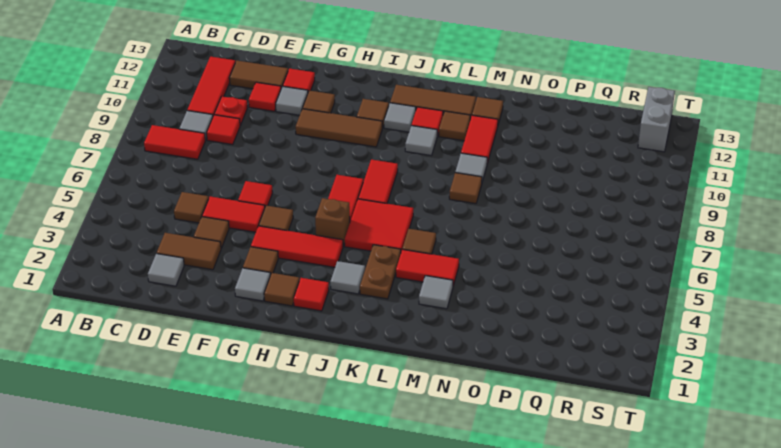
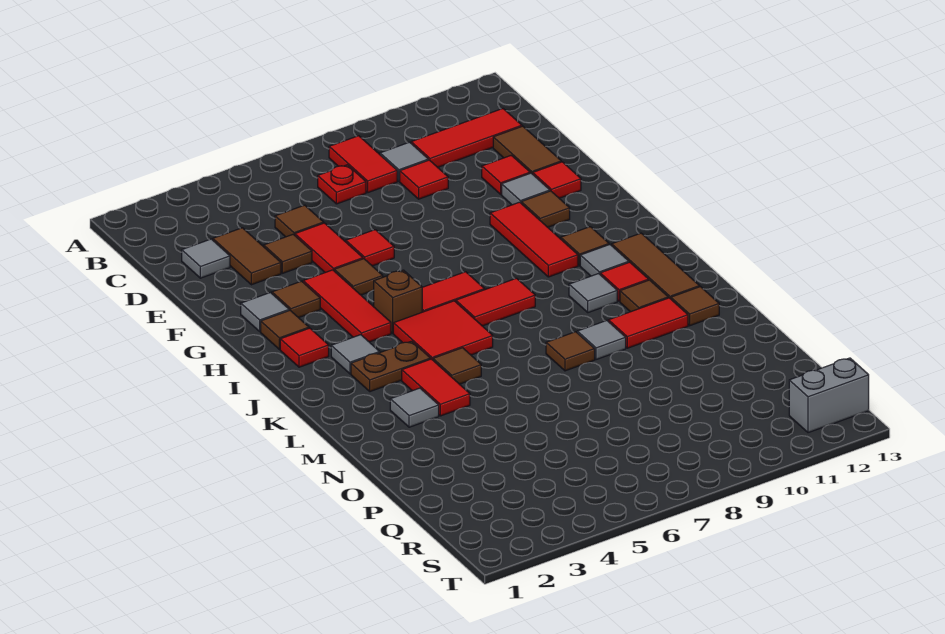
red plate D10 level 1 -> red plate C7 level 1
brown tile G10:I10 level 1 -> red tile G10:I10 level 1

